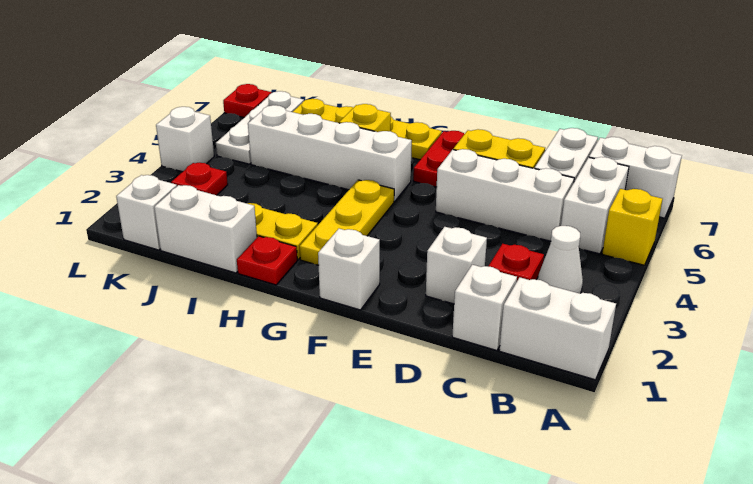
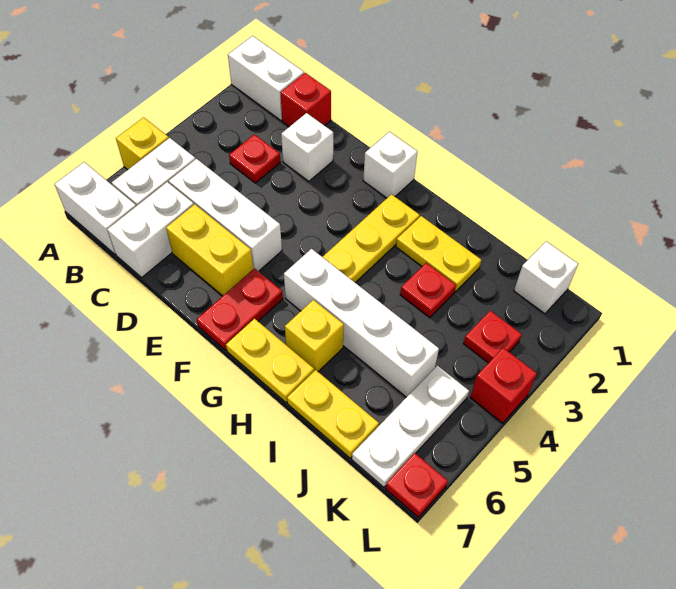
white cone B3 level 1 -> none
white brick C1 level 1 -> red brick C1 level 1
red plate H1 level 1 -> red plate I3 level 1
white brick I1:J1 level 1 -> none
white brick L4 level 1 -> red brick L4 level 1

